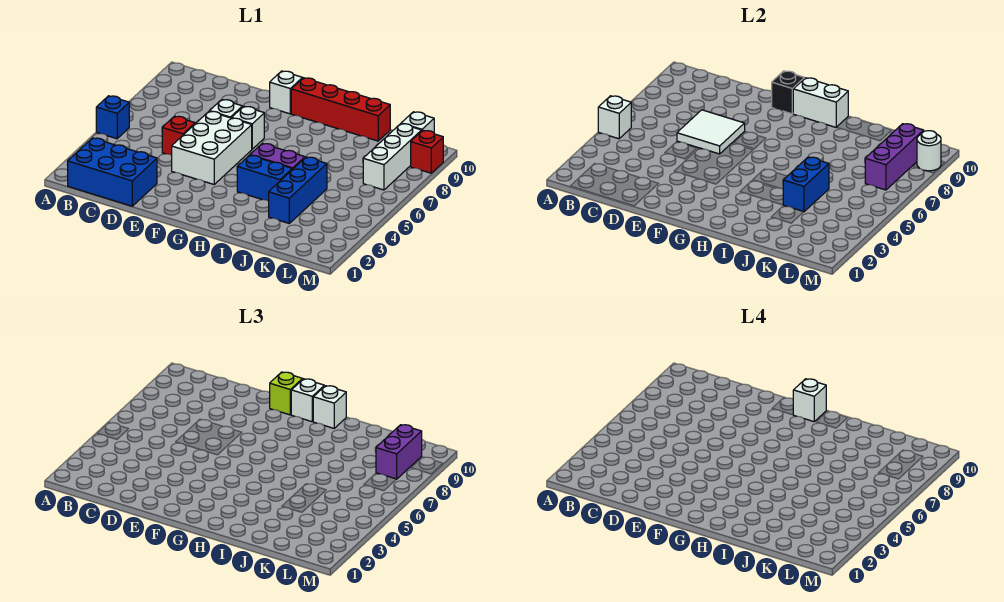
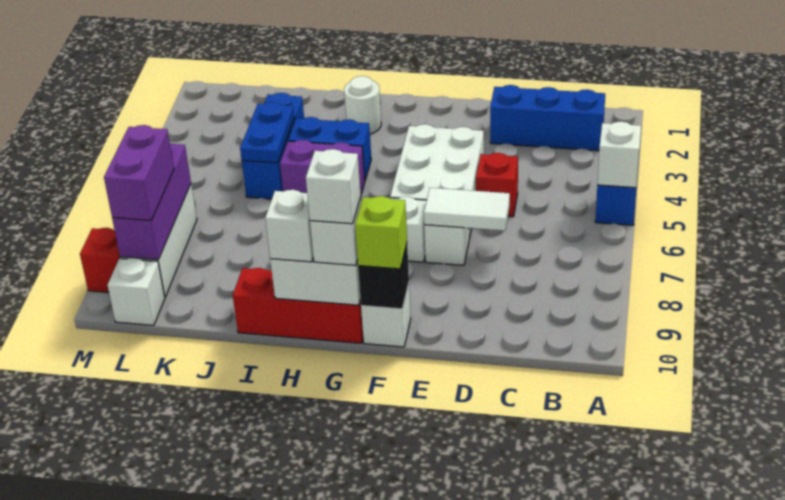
blue brick B1:D2 level 1 -> blue brick B2:D2 level 1
white tile D6:E7 level 2 -> white tile D7:E7 level 2
red brick G10:J10 level 1 -> red brick G10:I10 level 1
blue brick J4:J5 level 2 -> blue plate J4:J5 level 2
white round brick M9 level 2 -> white round brick H2 level 1

